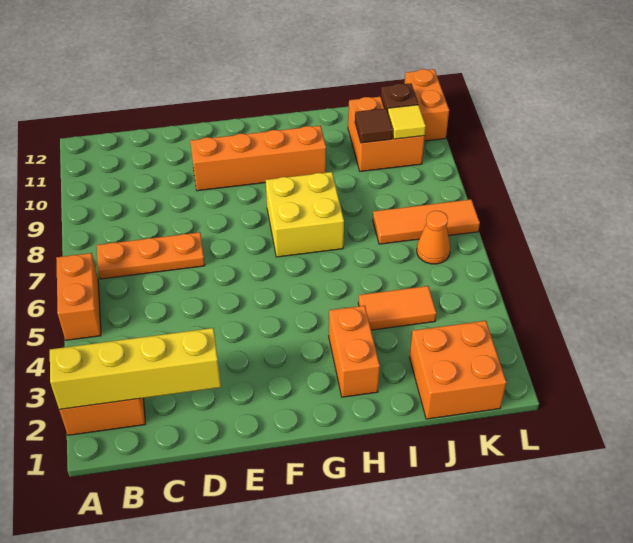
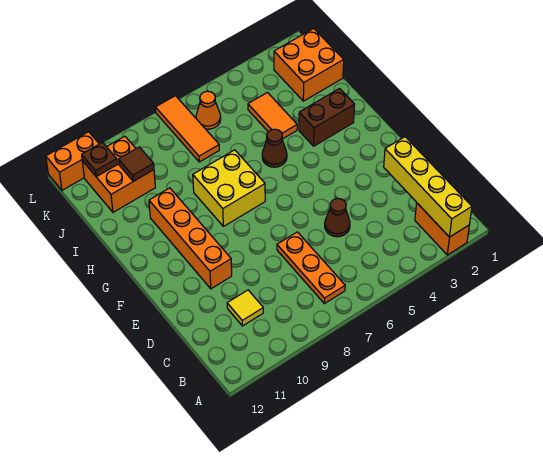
orange brick A5:A6 level 1 -> none
none -> brown cone D5 level 1
orange brick H2:H3 level 1 -> brown brick H2:H3 level 1
none -> brown cone H5 level 1
yellow tile K10 level 2 -> yellow tile C10 level 1

